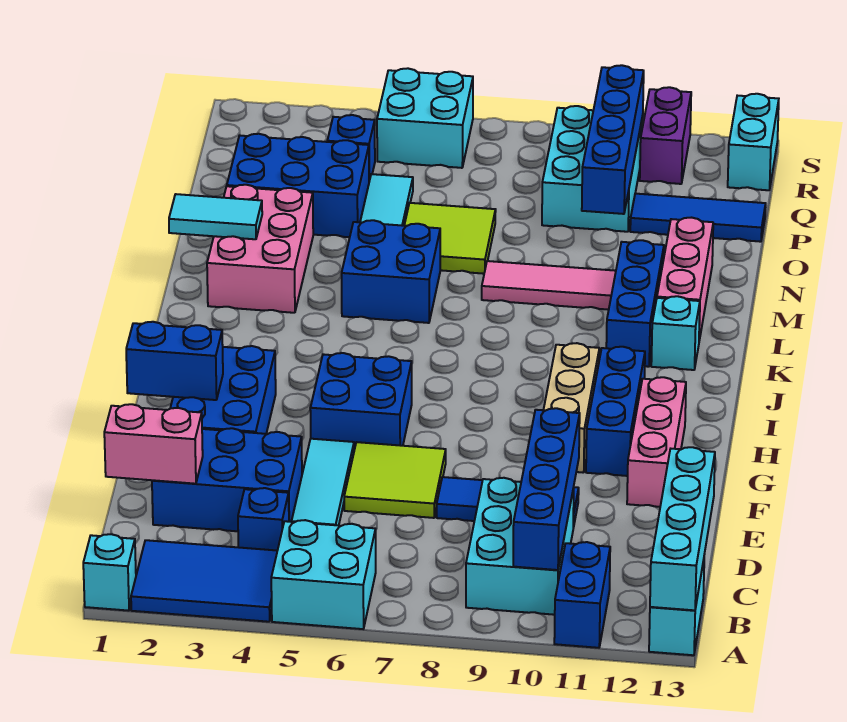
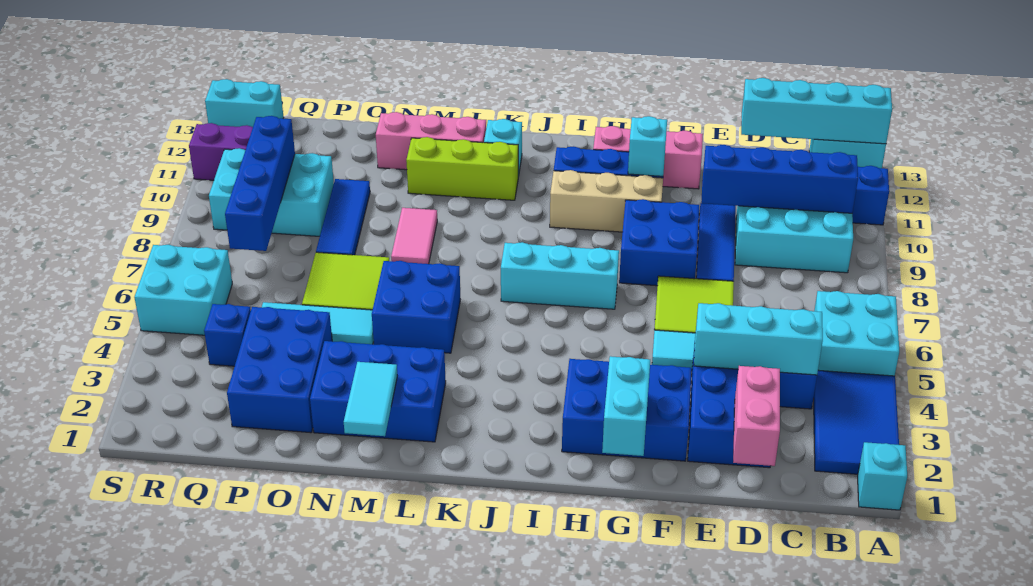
none -> cyan brick C4:E4 level 2
blue brick G1:G2 level 2 -> cyan brick G1:G2 level 2
blue brick G5:H6 level 1 -> blue brick F8:G9 level 1
none -> cyan brick G11 level 2
none -> cyan brick H7:J7 level 1
blue brick K11:M11 level 1 -> lime brick K11:M11 level 1
pink brick L2:N3 level 1 -> blue brick L2:N3 level 1
pink tile M8:M10 level 1 -> pink tile M8:M9 level 1
blue brick O10:R10 level 2 -> blue brick Q7:Q10 level 2
blue tile P11:P13 level 1 -> blue tile O8:O10 level 1

